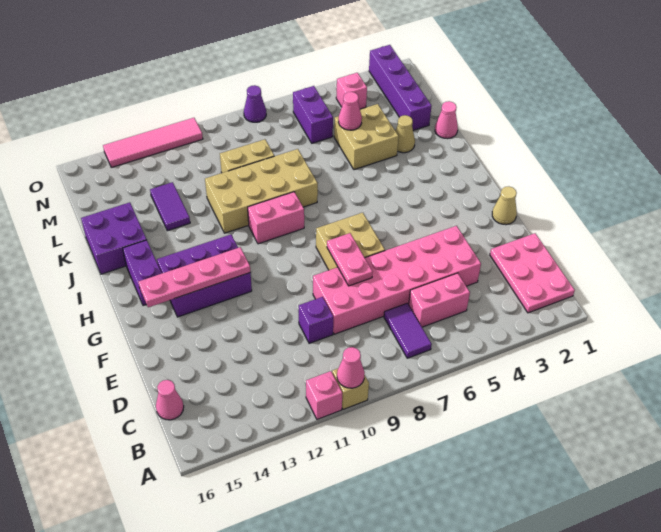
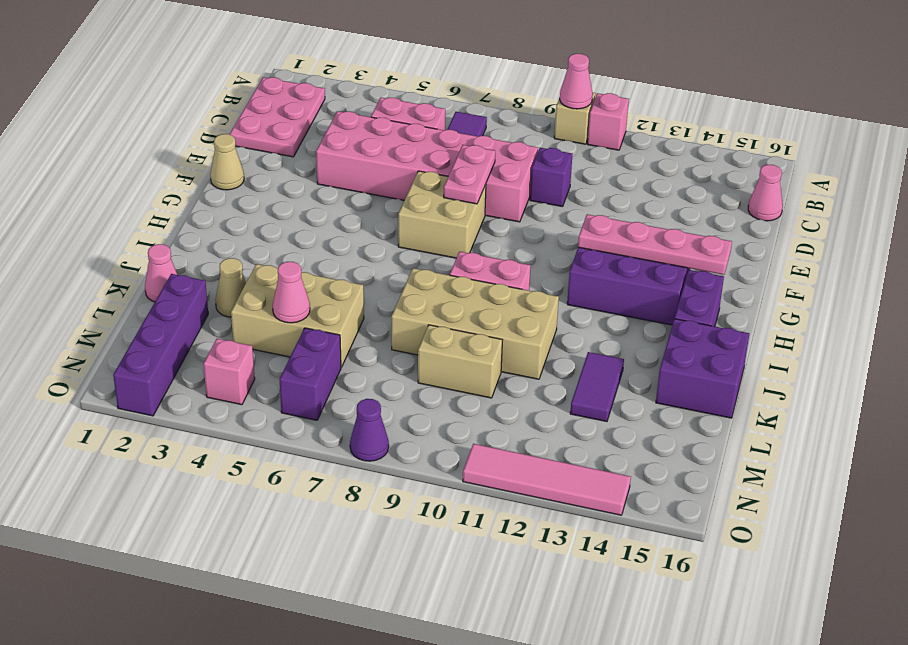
tan brick K4:L5 level 1 -> tan brick K4:L6 level 1

